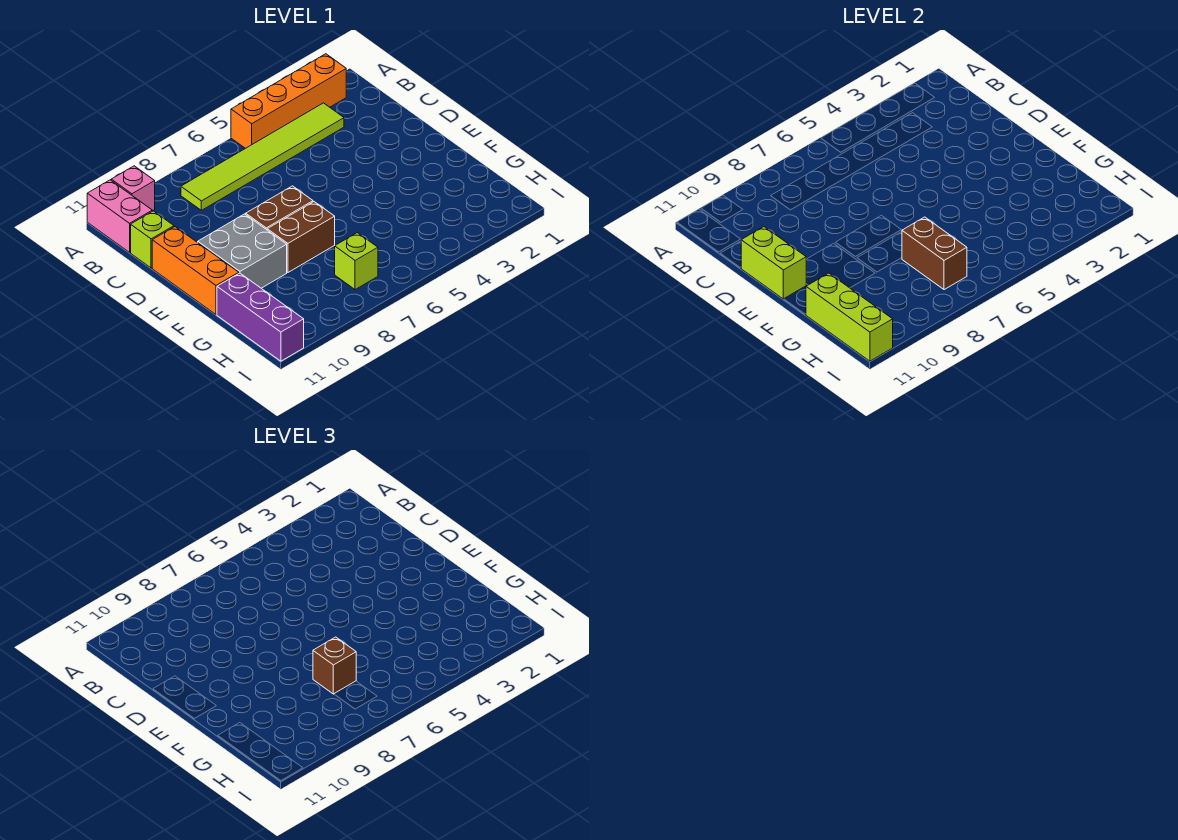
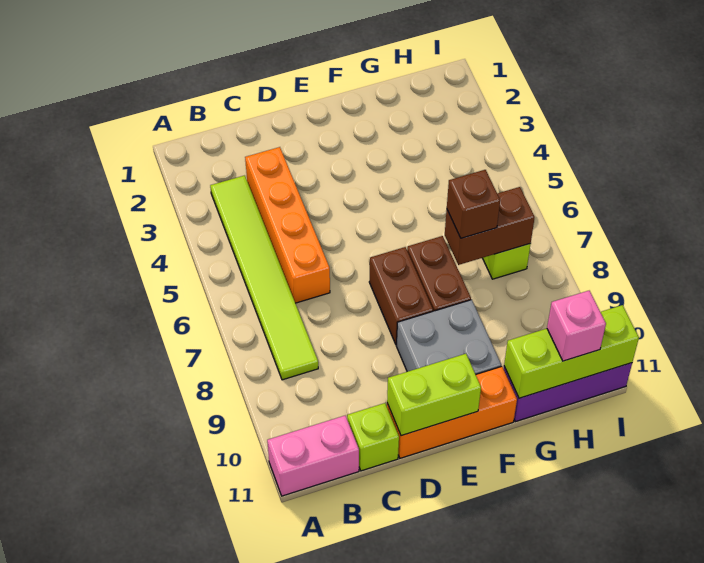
orange brick A2:A5 level 1 -> orange brick C3:C6 level 1
pink brick A10 level 1 -> pink brick H11 level 3

